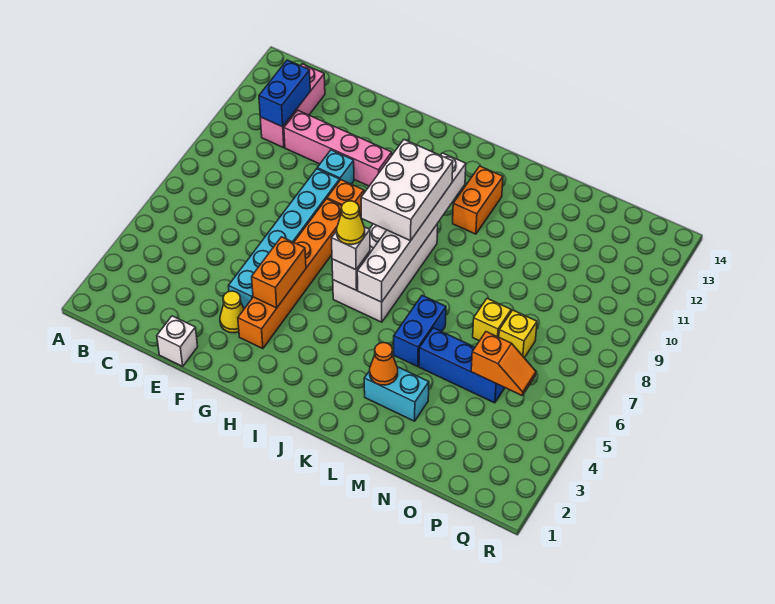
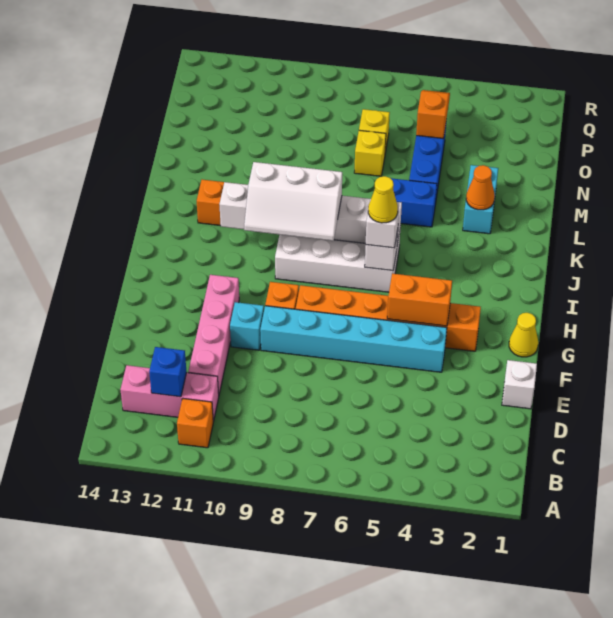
none -> orange brick B11 level 1
blue brick C11:C12 level 2 -> blue brick C12 level 2
yellow cone F3 level 1 -> yellow cone G1 level 1
white brick I8:J10 level 3 -> white slope I8:J10 level 3 top J

